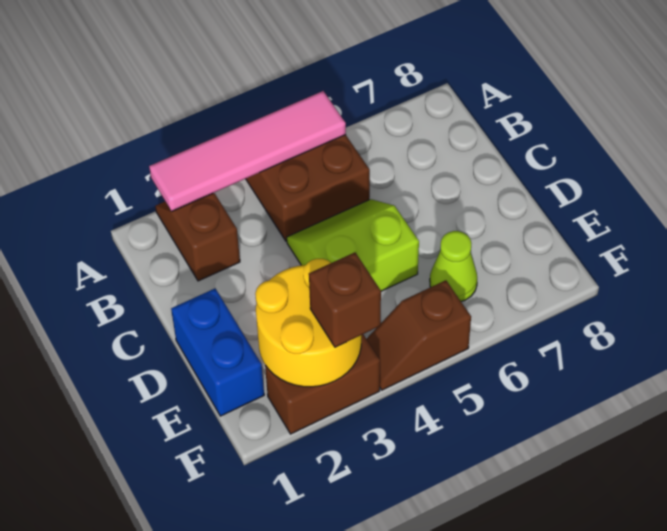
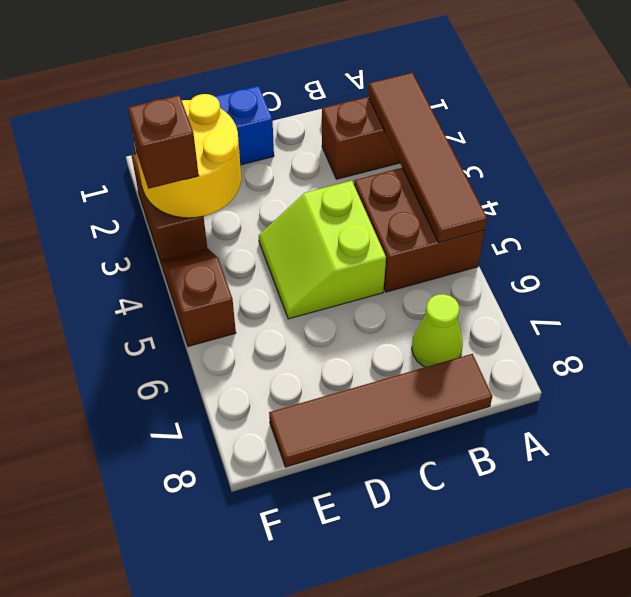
pink tile A2:A5 level 2 -> brown tile A2:A5 level 2
none -> brown tile B8:E8 level 1
lime slope C4:D5 level 1 top D -> lime slope C4:D5 level 1 top C
lime cone E6 level 1 -> lime cone B7 level 1

